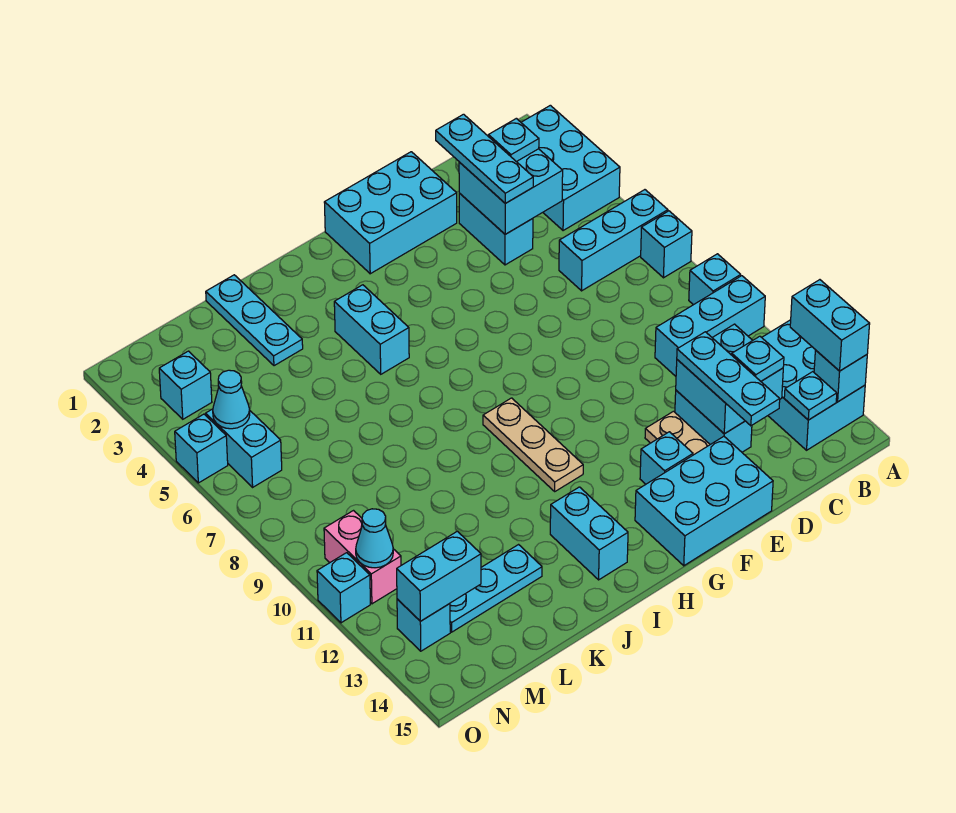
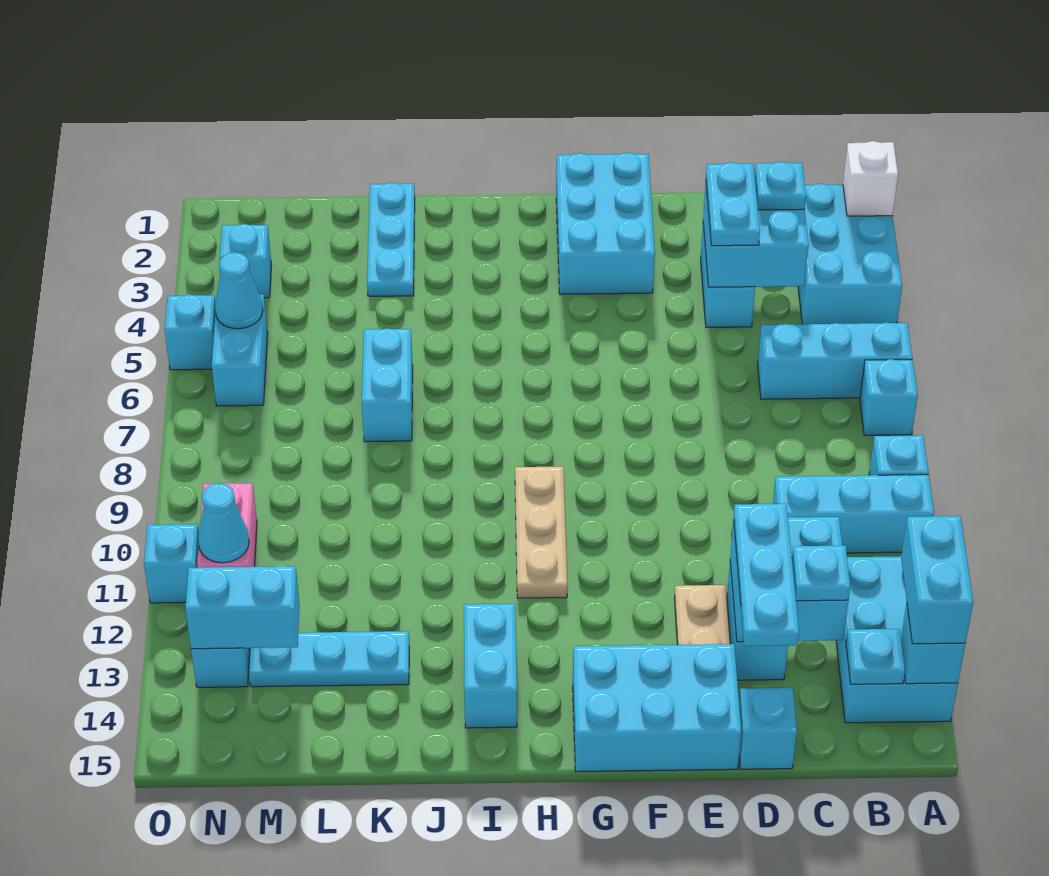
none -> white brick A2 level 2
cyan plate D2:D4 level 3 -> cyan plate D3:D4 level 3
cyan brick E1:G2 level 1 -> cyan brick F1:G3 level 1
cyan brick F13 level 1 -> cyan brick D15 level 1
cyan brick I4:I5 level 1 -> cyan brick K6:K7 level 1

